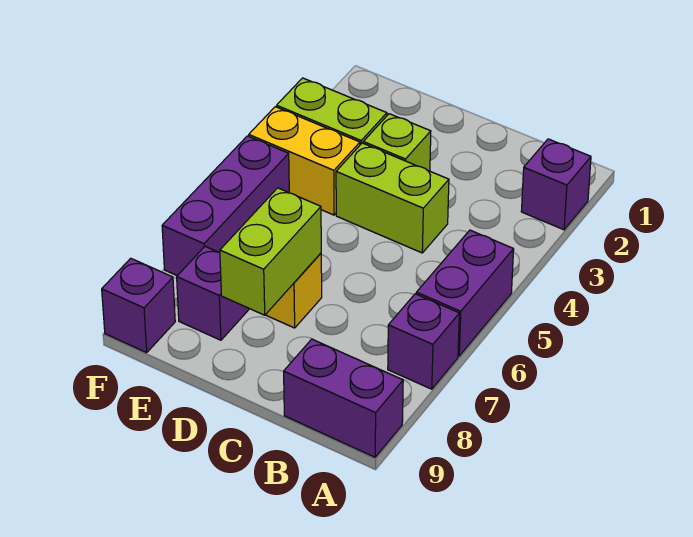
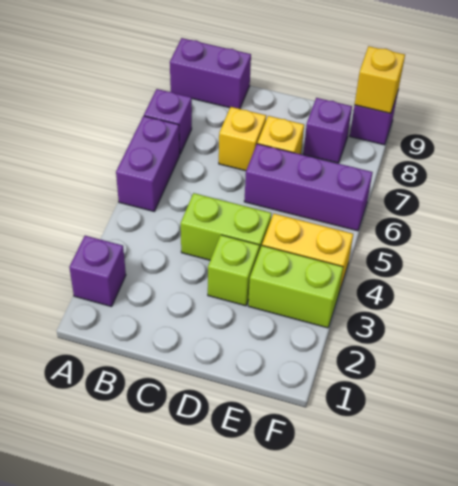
none -> yellow brick C7 level 1
lime brick D7:D8 level 2 -> none
purple brick F5:F7 level 1 -> purple brick D6:F6 level 1
none -> yellow brick F9 level 2

